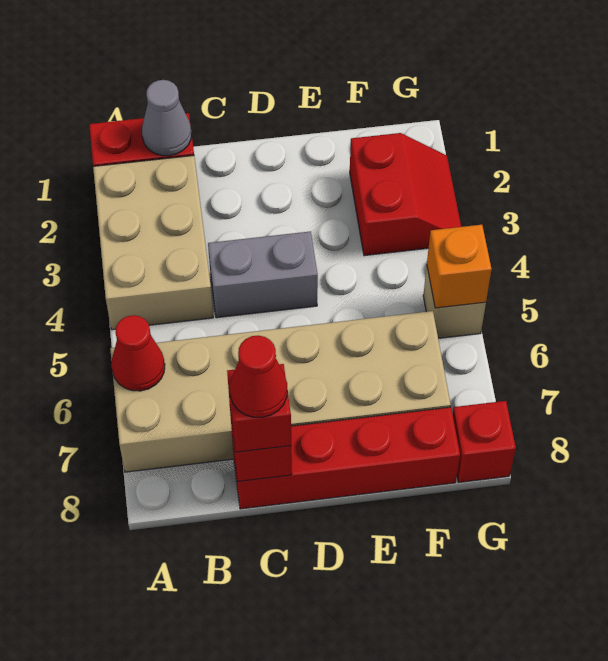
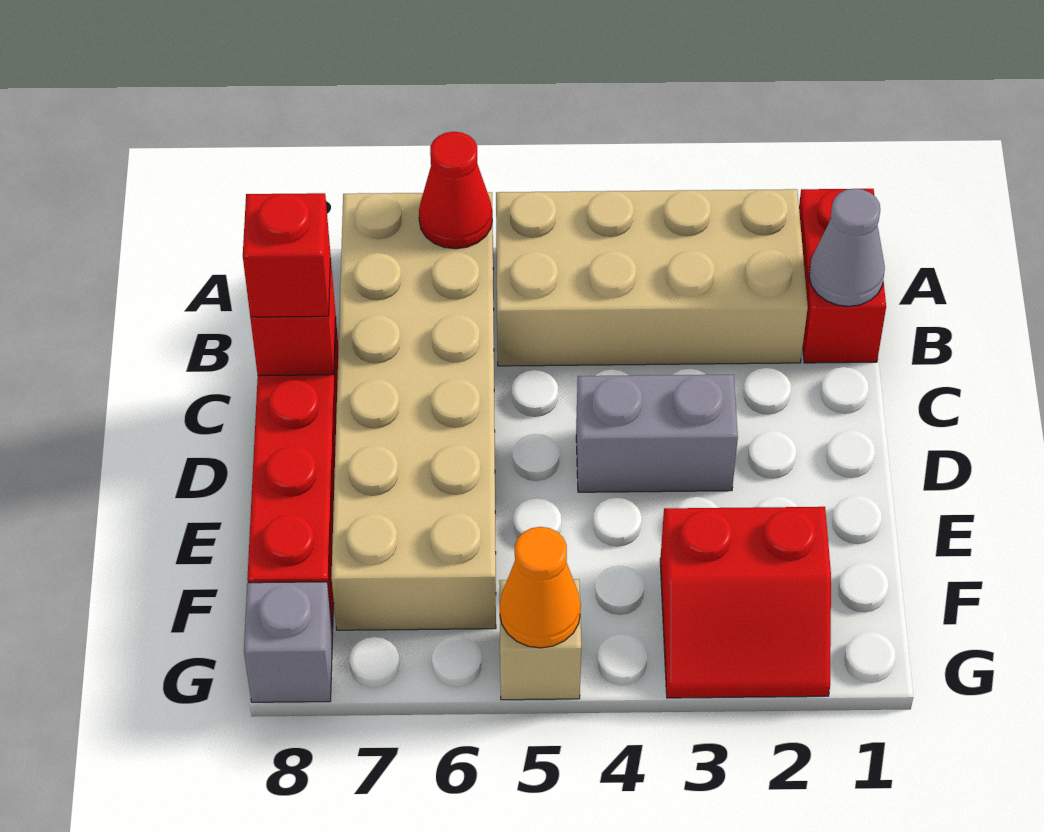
tan brick A2:B4 level 1 -> tan brick A2:B5 level 1
grey brick C4:D4 level 1 -> grey brick D3:D4 level 1
red cone C8 level 4 -> none
orange brick G5 level 2 -> orange cone G5 level 2
red brick G8 level 1 -> grey brick G8 level 1

